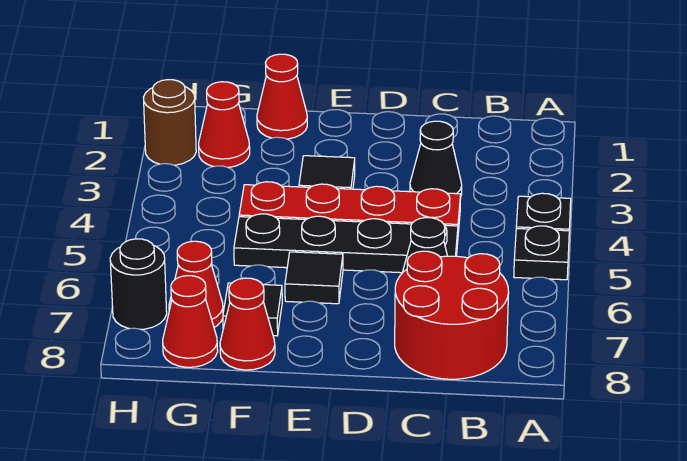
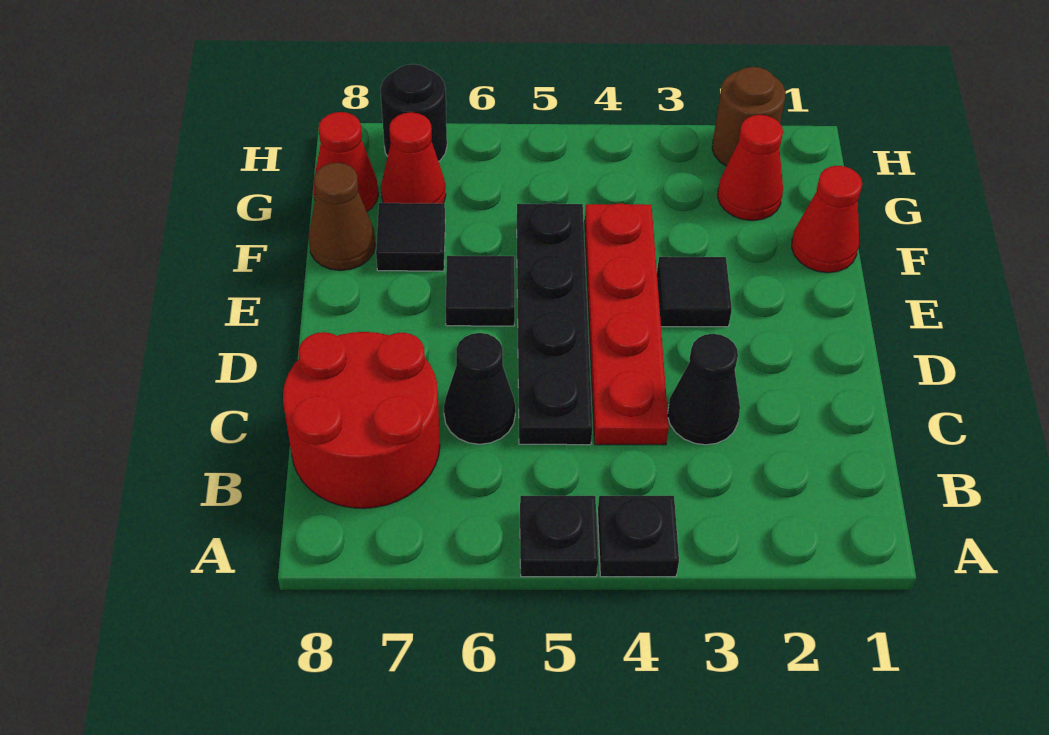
red cone F8 level 1 -> brown cone F8 level 1

